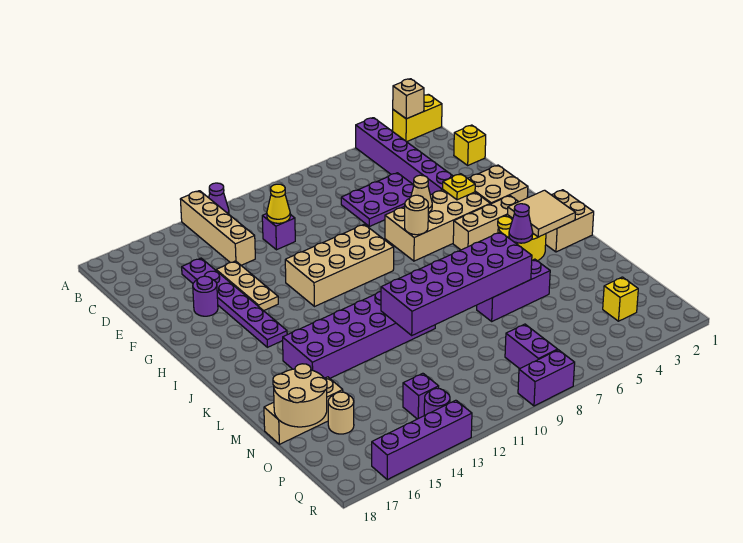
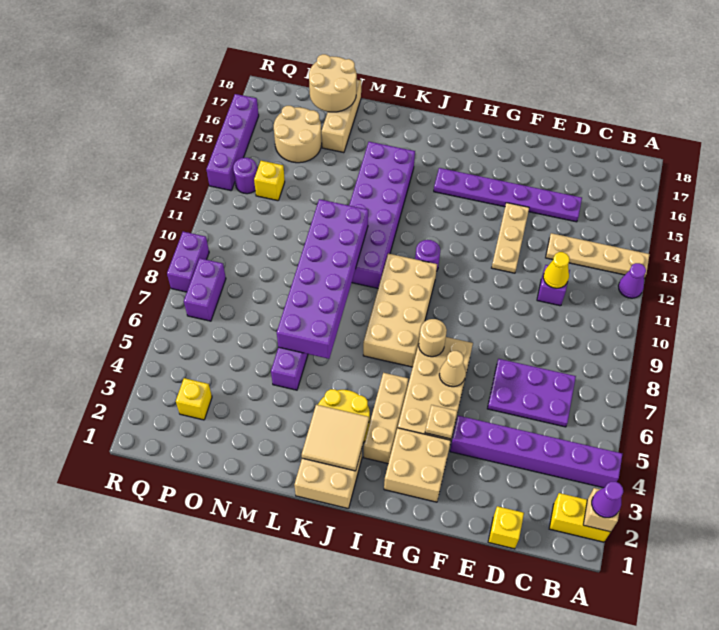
yellow brick A1:A2 level 1 -> yellow brick A2:B2 level 1
tan brick A13:D13 level 1 -> tan plate A13:D13 level 1
purple plate D5:E7 level 1 -> purple plate C6:E7 level 1
tan plate E14:G14 level 1 -> tan plate F12:F14 level 1
purple round brick F16 level 1 -> purple round brick I11 level 1
yellow plate G4 level 2 -> tan plate G4 level 2
tan brick G9:H12 level 1 -> tan brick I7:J10 level 1
purple cone K4 level 2 -> purple cone A2 level 3
tan round brick O16 level 1 -> tan round brick O15:P16 level 1
purple brick P8:Q8 level 1 -> purple brick Q7:Q8 level 1
purple brick P13 level 1 -> yellow brick P13 level 1

